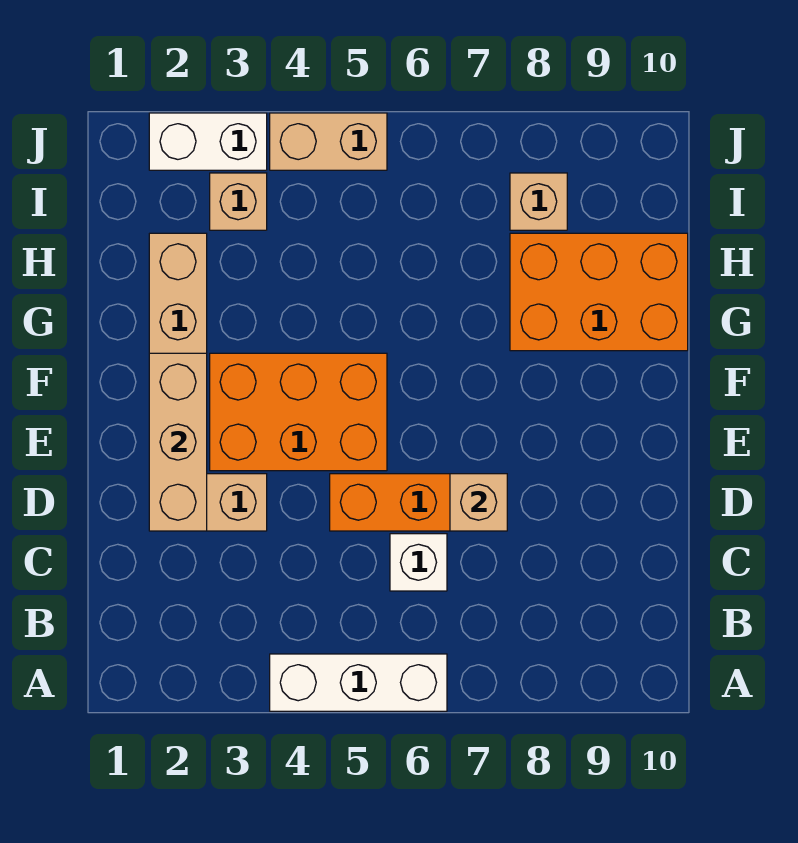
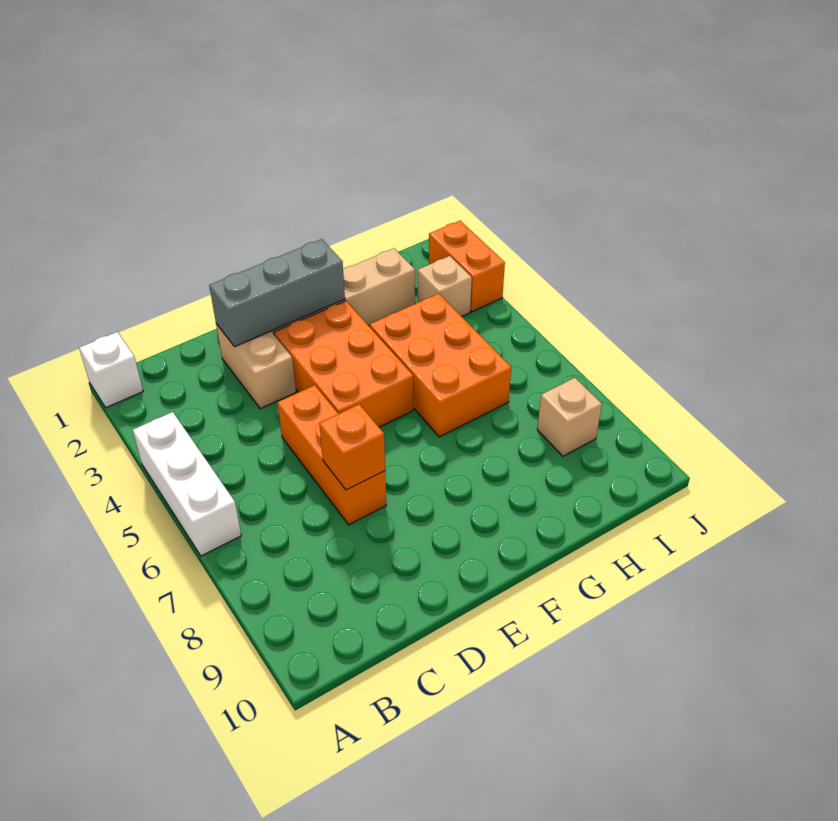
white brick C6 level 1 -> white brick A1 level 1
tan brick D2:F2 level 2 -> grey brick D2:F2 level 2
tan brick D7 level 2 -> orange brick D7 level 2
orange brick G8:H10 level 1 -> orange brick G4:H6 level 1
white brick J2:J3 level 1 -> orange brick J2:J3 level 1
tan brick J4:J5 level 1 -> none

